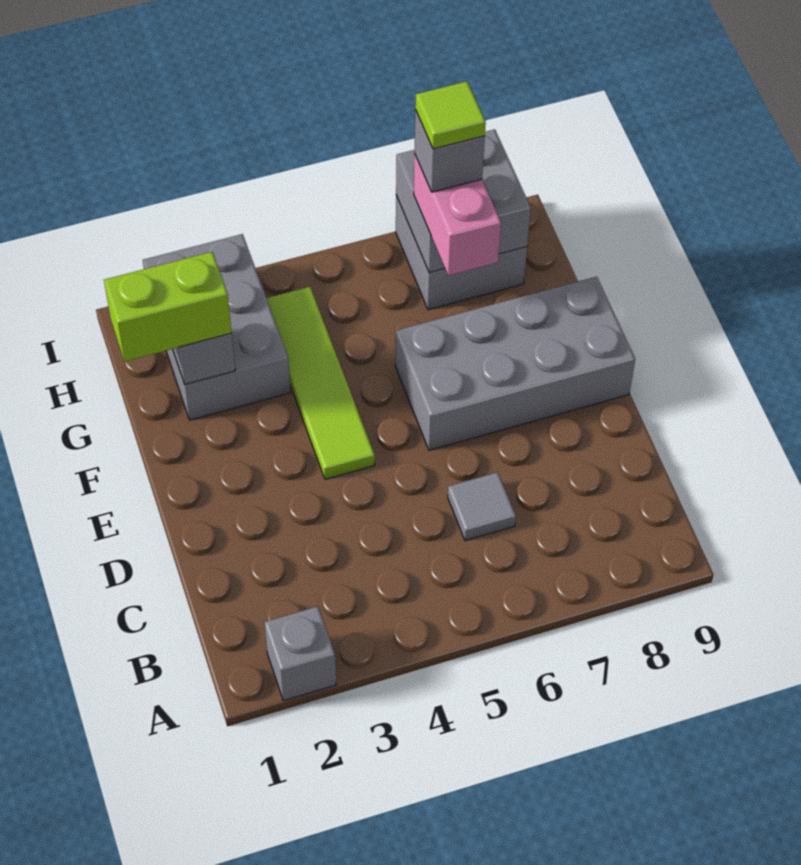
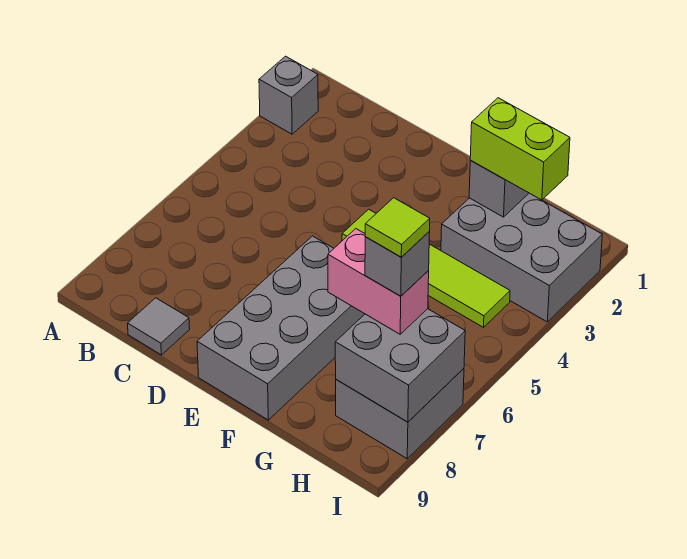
grey tile C6 level 1 -> grey tile C9 level 1
lime brick G1:G2 level 3 -> lime brick G2:H2 level 3

